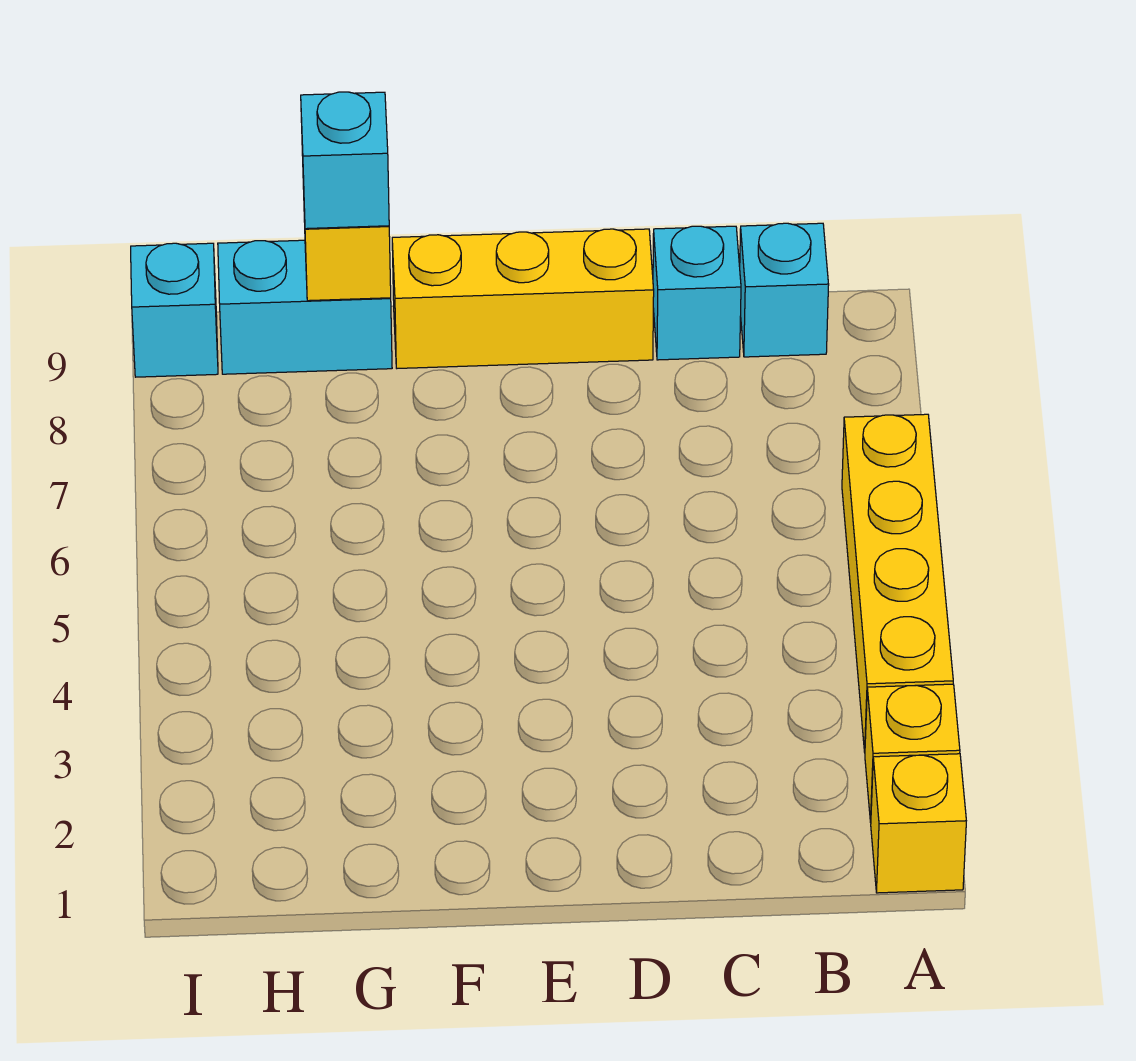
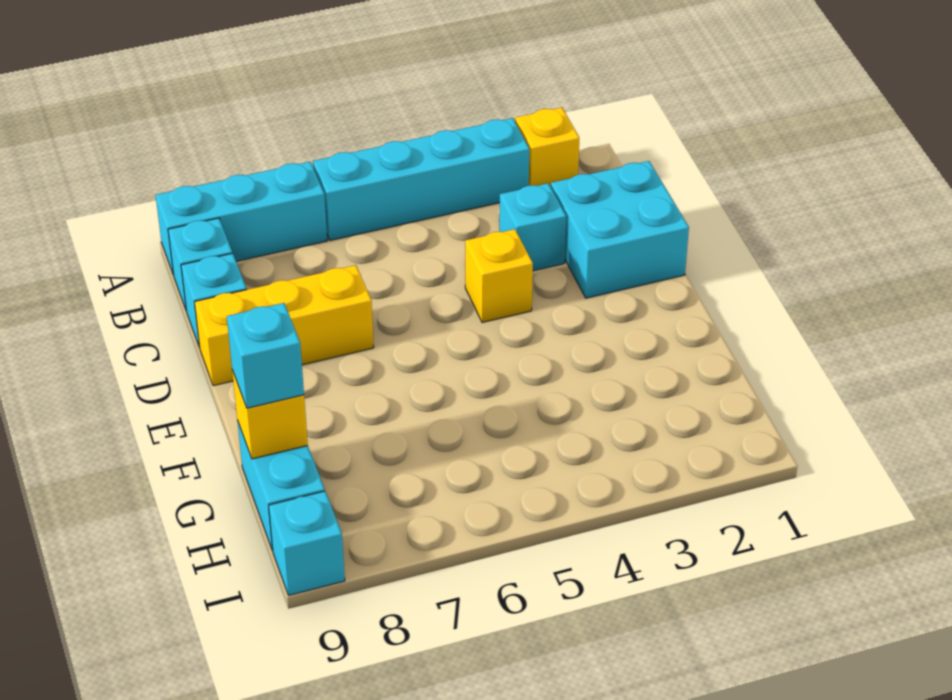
yellow brick A1 level 1 -> yellow brick D4 level 1
yellow brick A3:A6 level 1 -> cyan brick A3:A6 level 1
none -> cyan brick A7:A9 level 1
none -> cyan brick C1:D2 level 1
none -> cyan brick C3 level 1
yellow brick D9:F9 level 1 -> yellow brick D7:D9 level 1

